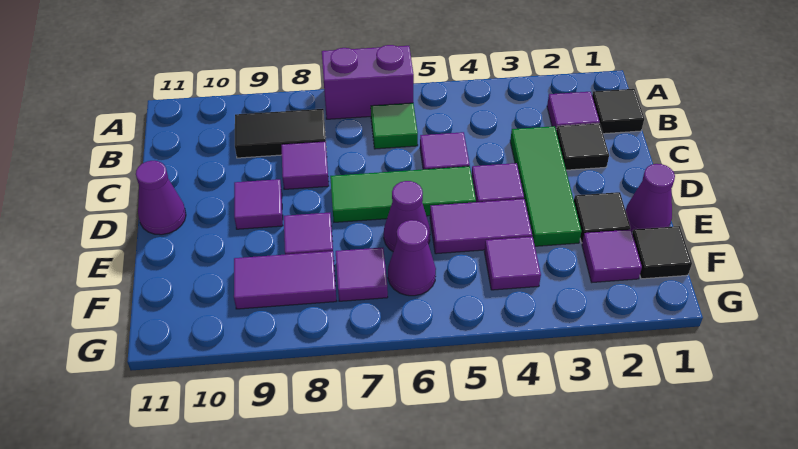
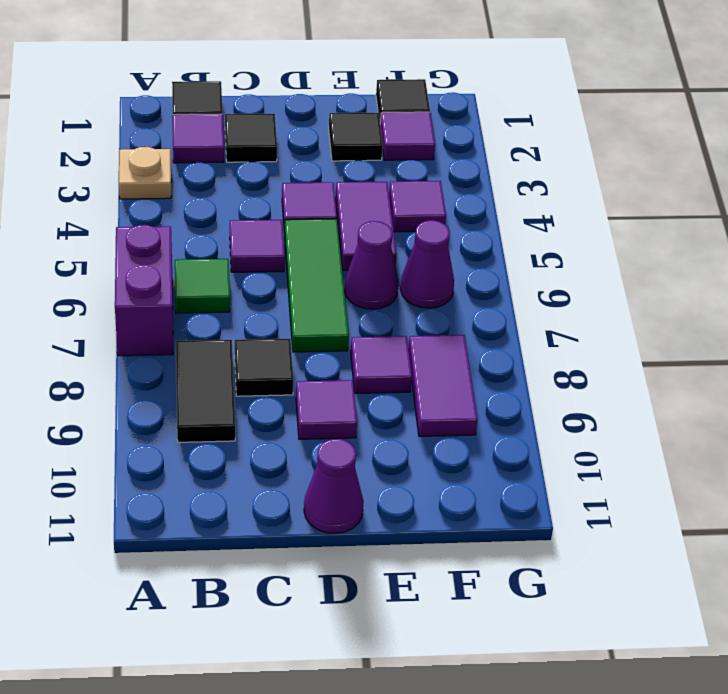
none -> tan plate A3 level 1
green tile C3:E3 level 1 -> none
purple tile C8 level 1 -> black tile C8 level 1
purple cone E1 level 1 -> none
purple tile F7 level 1 -> none

